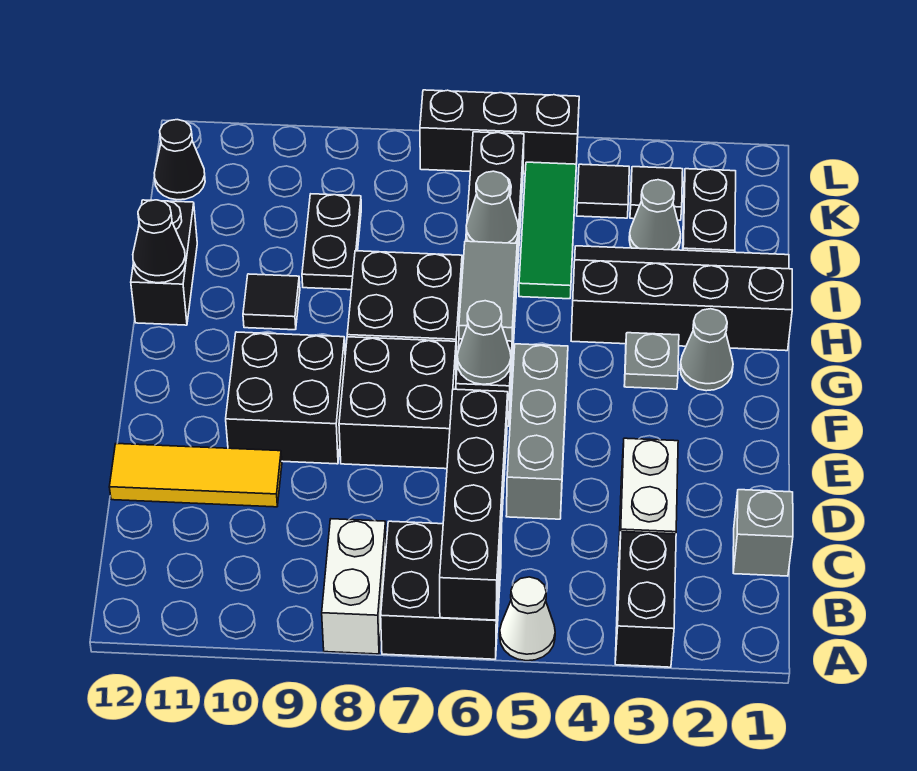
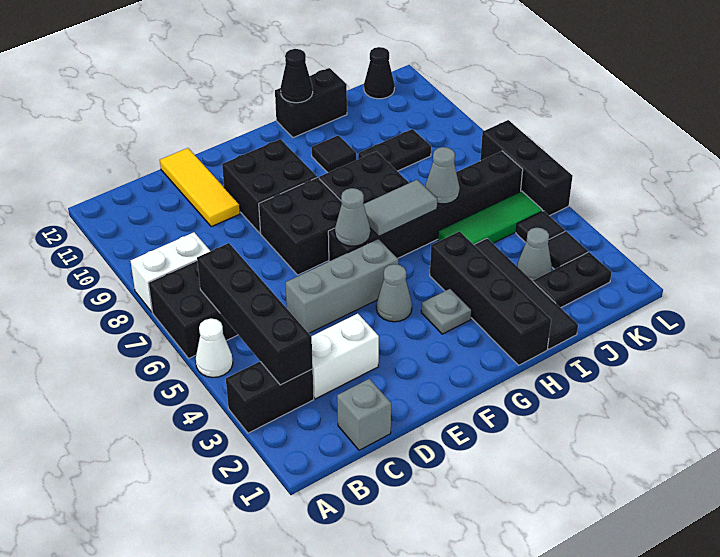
black brick A6:D6 level 2 -> black brick B3:B6 level 2
grey cone G2 level 1 -> grey cone F4 level 1

